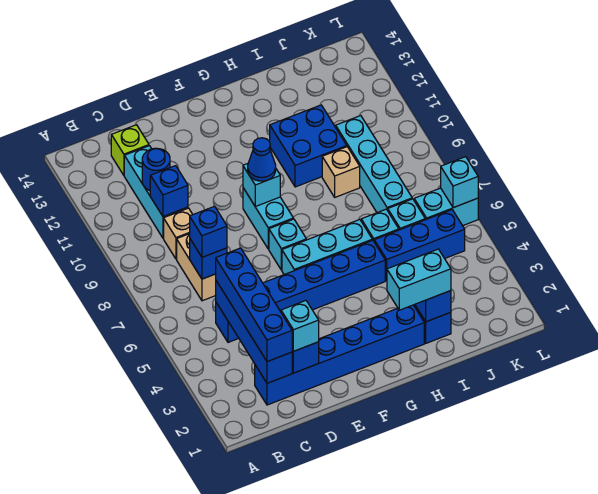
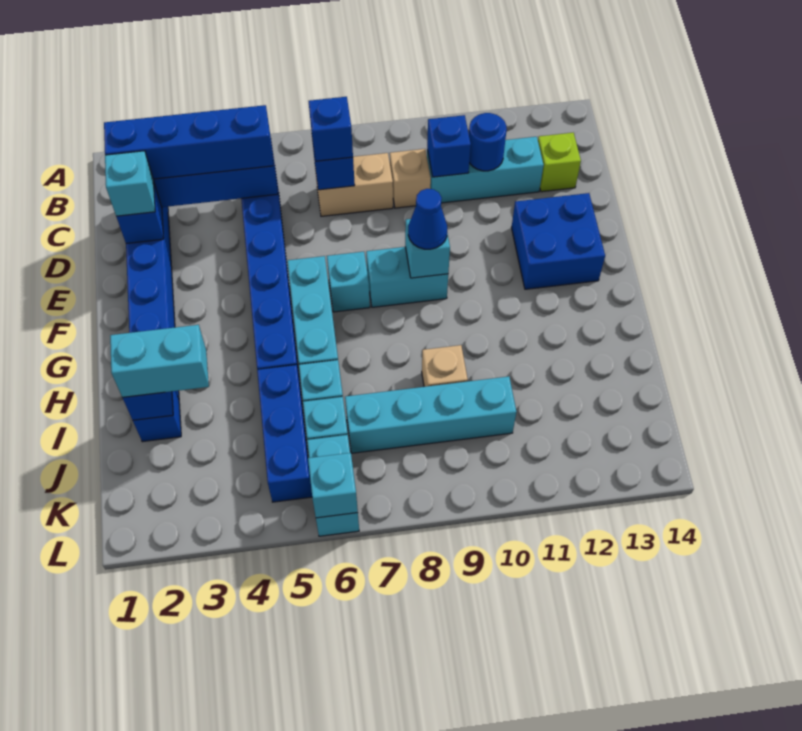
cyan brick H2:I2 level 3 -> cyan brick I2:I3 level 3
blue brick H10:I11 level 1 -> blue brick E12:F13 level 1

